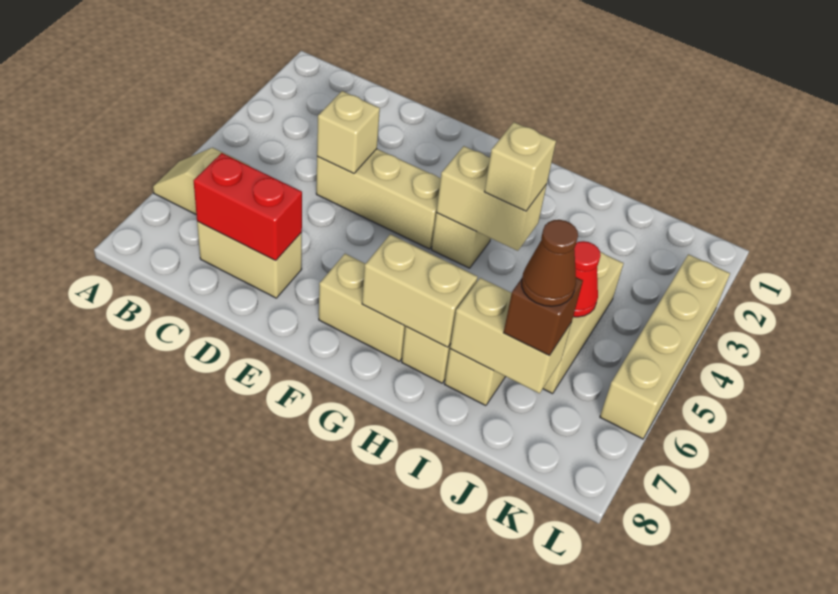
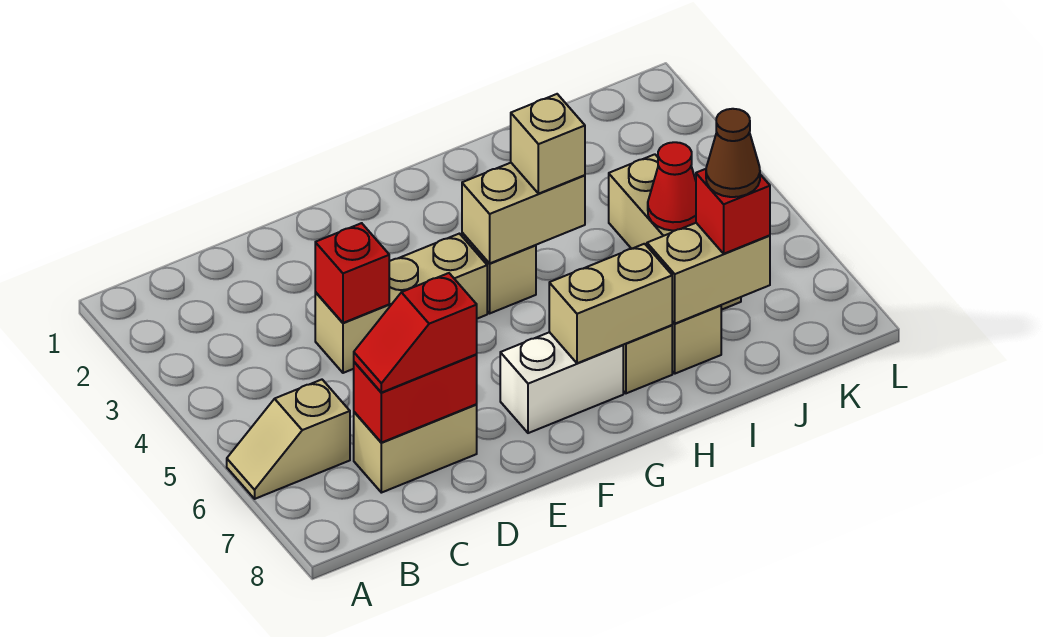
none -> red slope C7:D7 level 3 top D
tan brick D4 level 2 -> red brick D4 level 2
tan brick F7:G7 level 1 -> white brick F7:G7 level 1
brown brick J7 level 3 -> red brick J7 level 3
tan brick L3:L6 level 1 -> none

